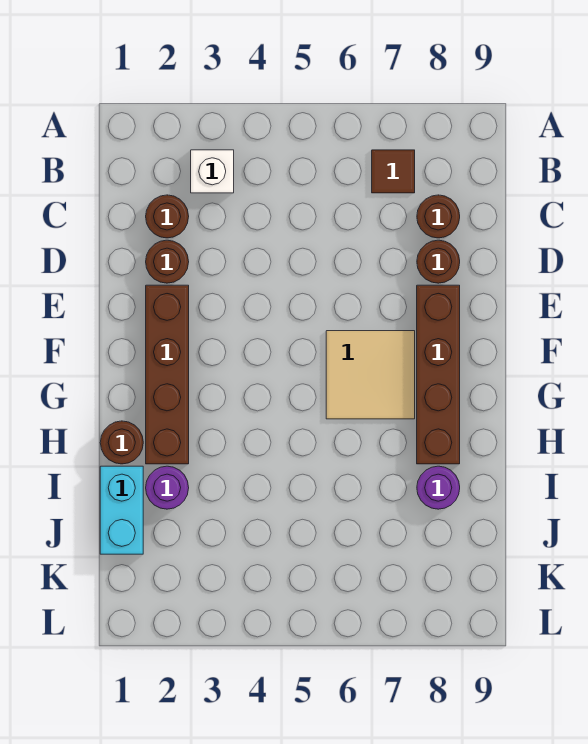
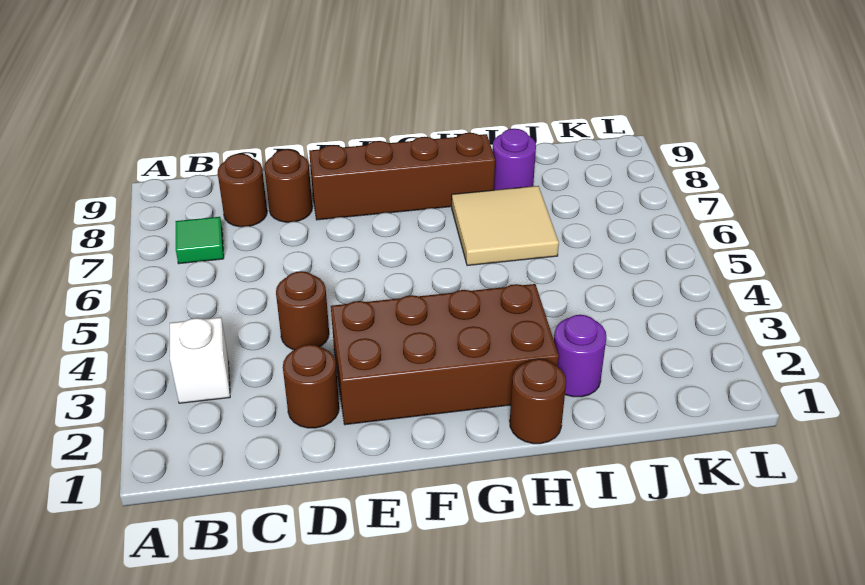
brown tile B7 level 1 -> green tile B7 level 1
brown round brick C2 level 1 -> brown round brick D4 level 1
brown brick E2:H2 level 1 -> brown brick E2:H3 level 1
tan tile F6:G7 level 1 -> tan tile H6:I7 level 1
cyan brick I1:J1 level 1 -> none

